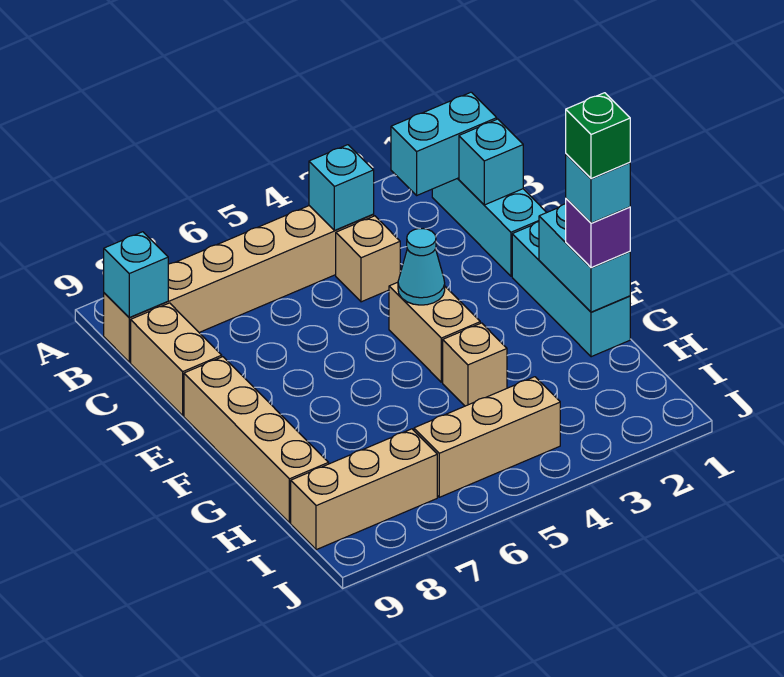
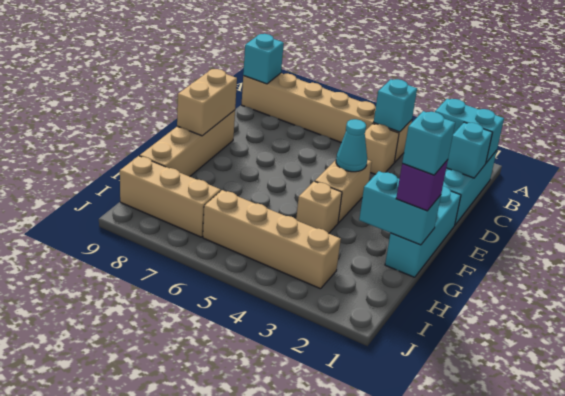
tan brick C9:D9 level 1 -> tan brick E9:F9 level 2
cyan brick F1:G1 level 2 -> cyan brick G1:G2 level 2
green brick G1 level 5 -> none
tan brick I4:I6 level 1 -> tan brick I3:I6 level 1

